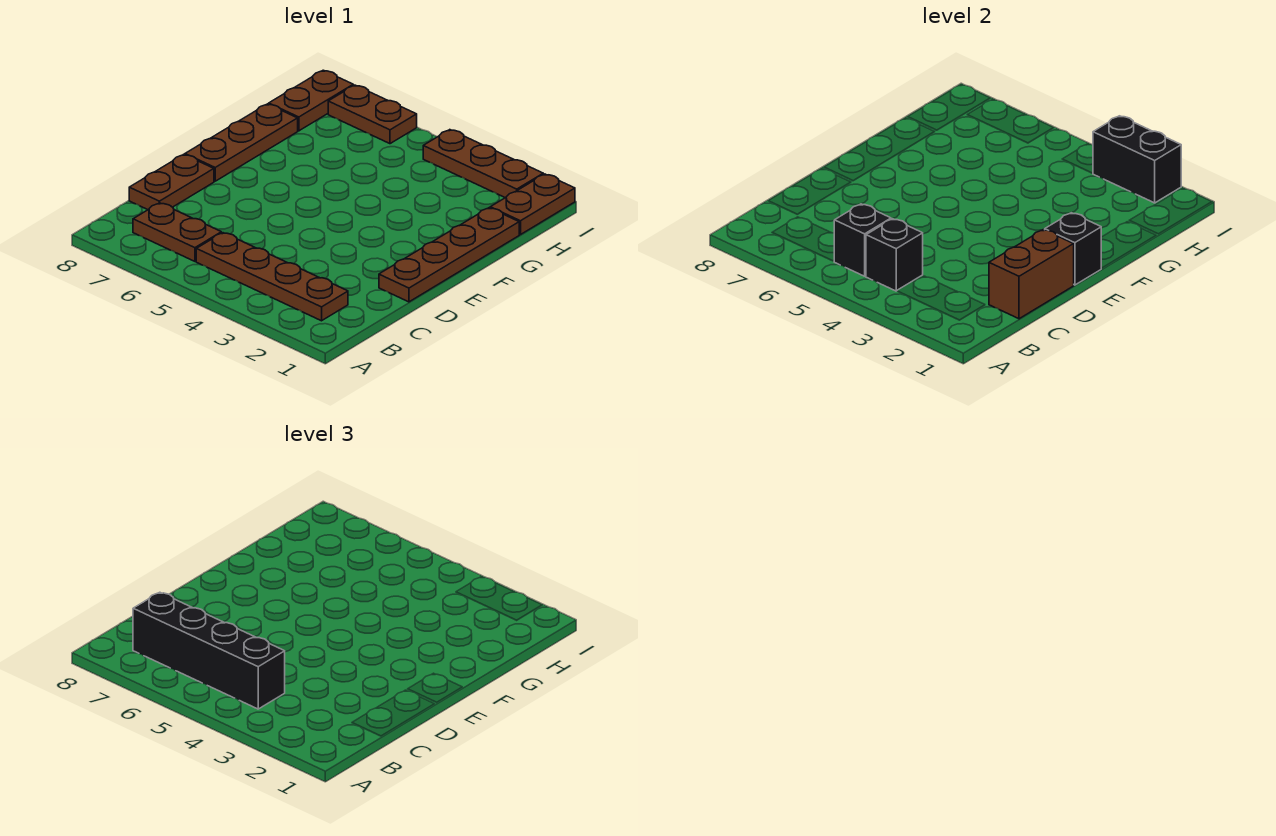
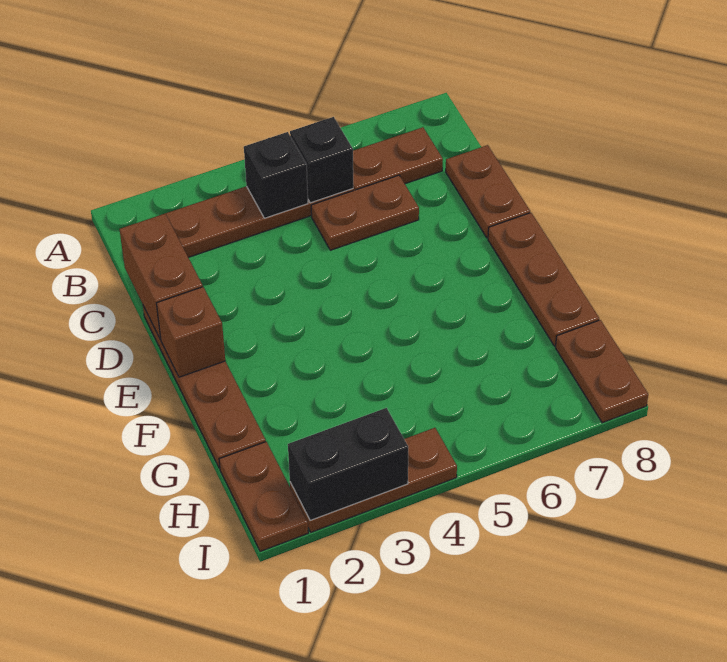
black brick B4:B7 level 3 -> none
black brick E1 level 2 -> brown brick E1 level 2
brown plate I6:I7 level 1 -> brown plate C5:C6 level 1

